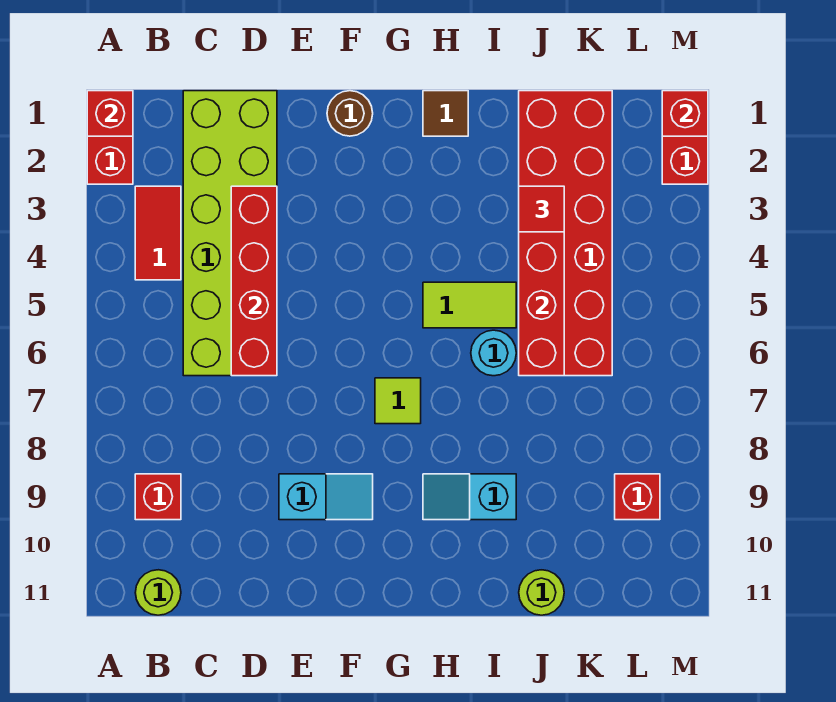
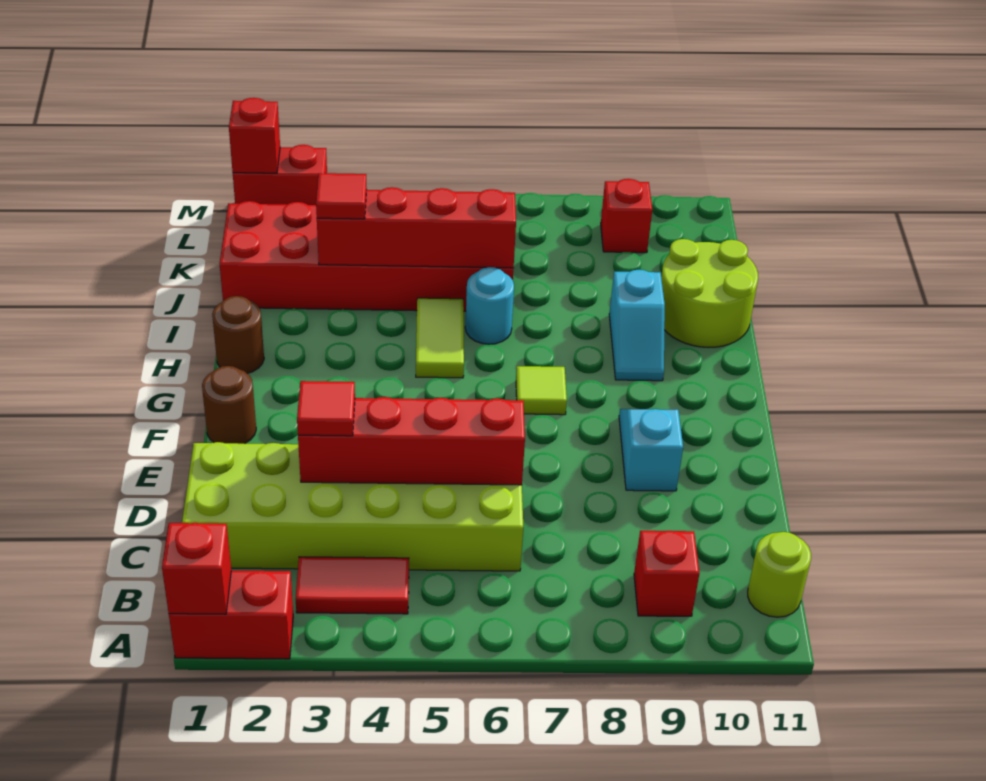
none -> red tile D3 level 3
brown tile H1 level 1 -> brown round brick H1 level 1
lime round brick J11 level 1 -> lime round brick I10:J11 level 1

